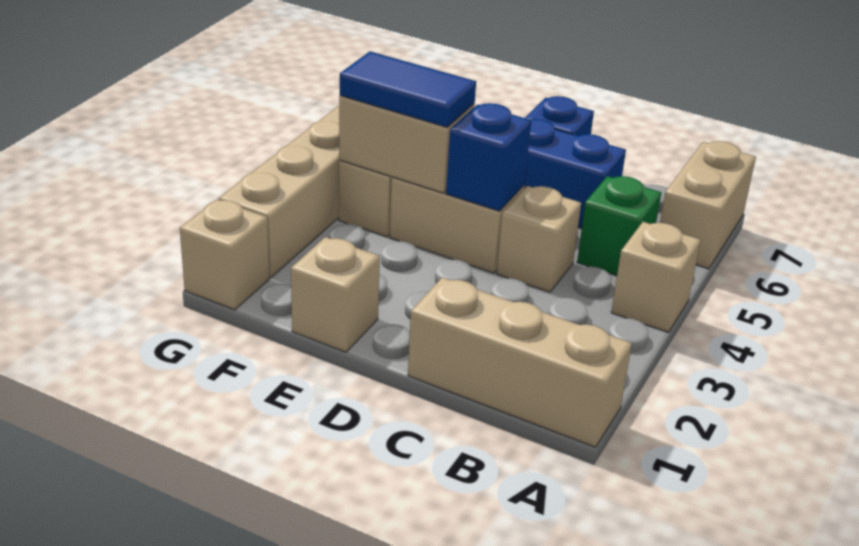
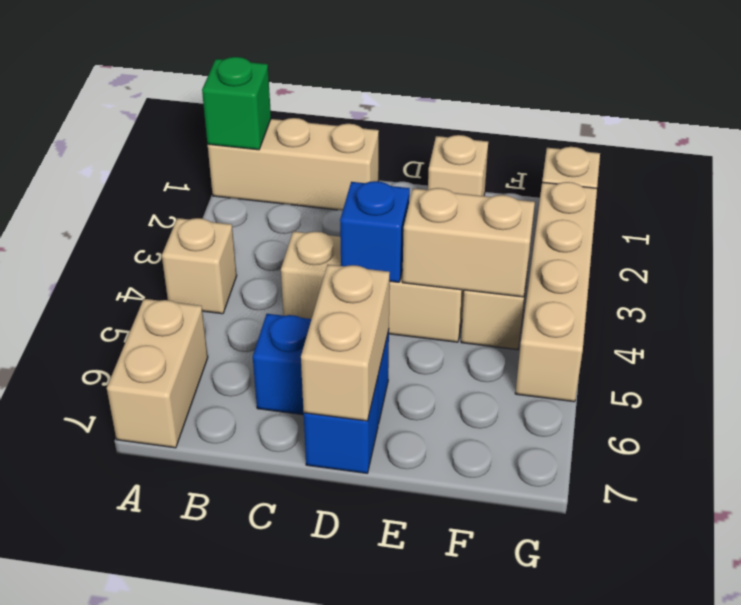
green brick B5 level 1 -> green brick A1 level 2
none -> tan brick D6:D7 level 2
blue tile E4:F4 level 3 -> none

